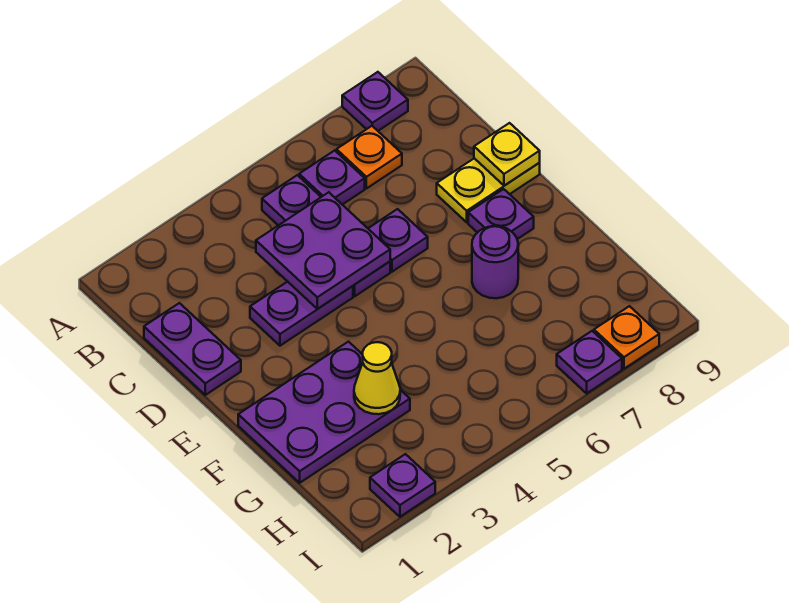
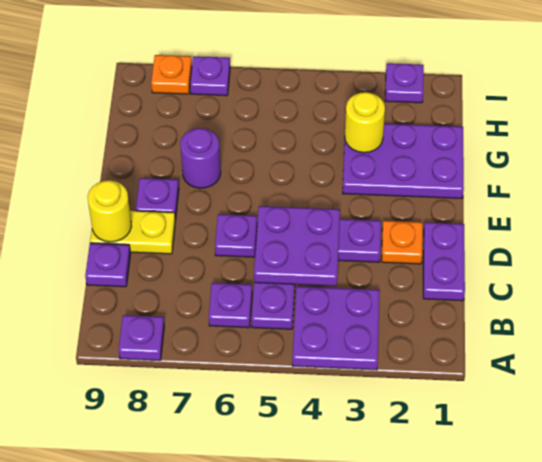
none -> purple plate A3:B4 level 1
orange plate B7 level 1 -> orange plate D2 level 1
none -> purple plate C9 level 1
yellow plate D9 level 2 -> yellow round brick D9 level 2
yellow cone G3 level 2 -> yellow round brick G3 level 2

